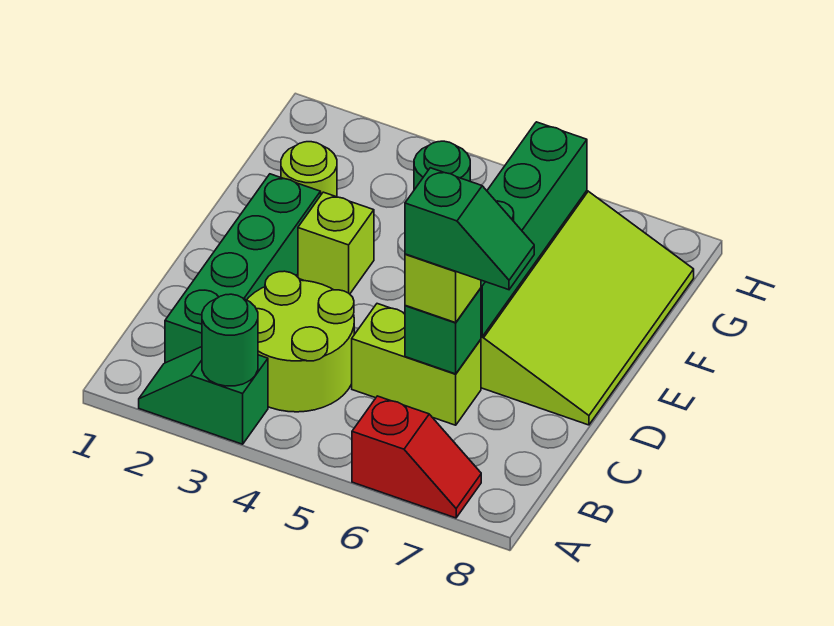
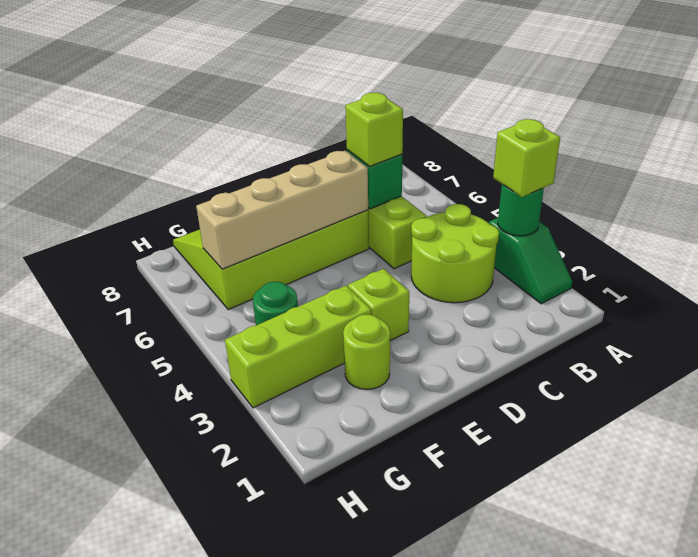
none -> lime brick A3 level 3
red slope A6:A7 level 1 top 6 -> none
green brick B2:E2 level 1 -> none
green slope C6:C7 level 4 top 6 -> none
green brick D6:G6 level 2 -> tan brick D6:G6 level 2
none -> lime brick F3:H3 level 1

